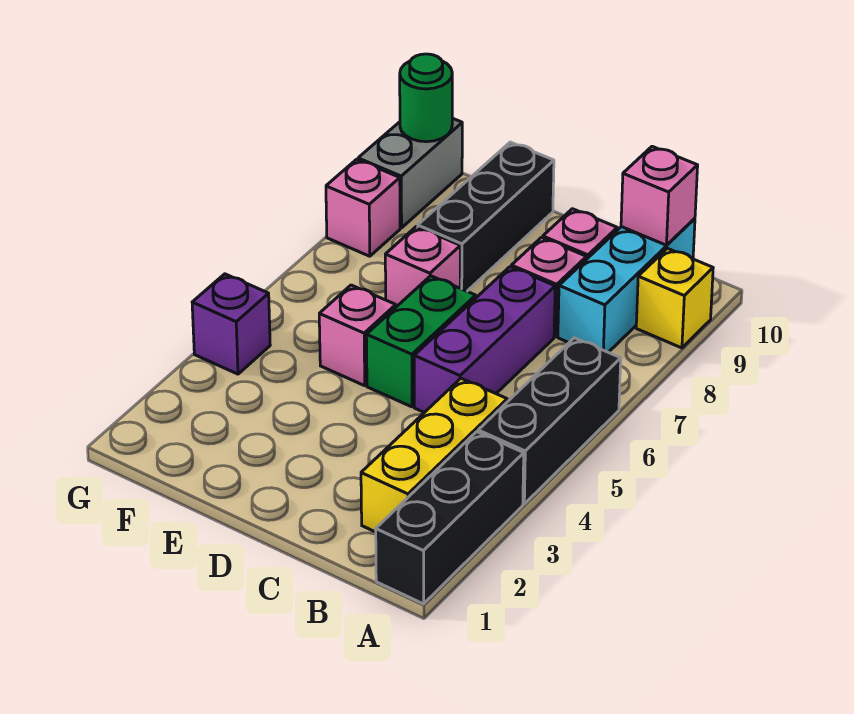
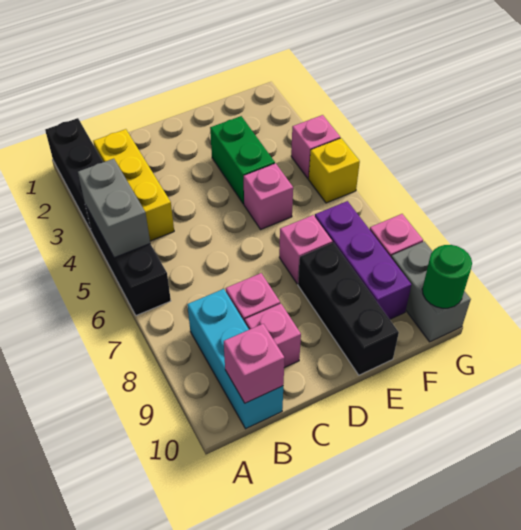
none -> grey brick A4:A5 level 2
yellow brick A9 level 1 -> yellow brick G5 level 1
purple brick C5:C7 level 1 -> purple brick F7:F9 level 1
green brick D5:D6 level 1 -> green brick E3:E4 level 1
purple brick G4 level 1 -> pink brick G4 level 1

